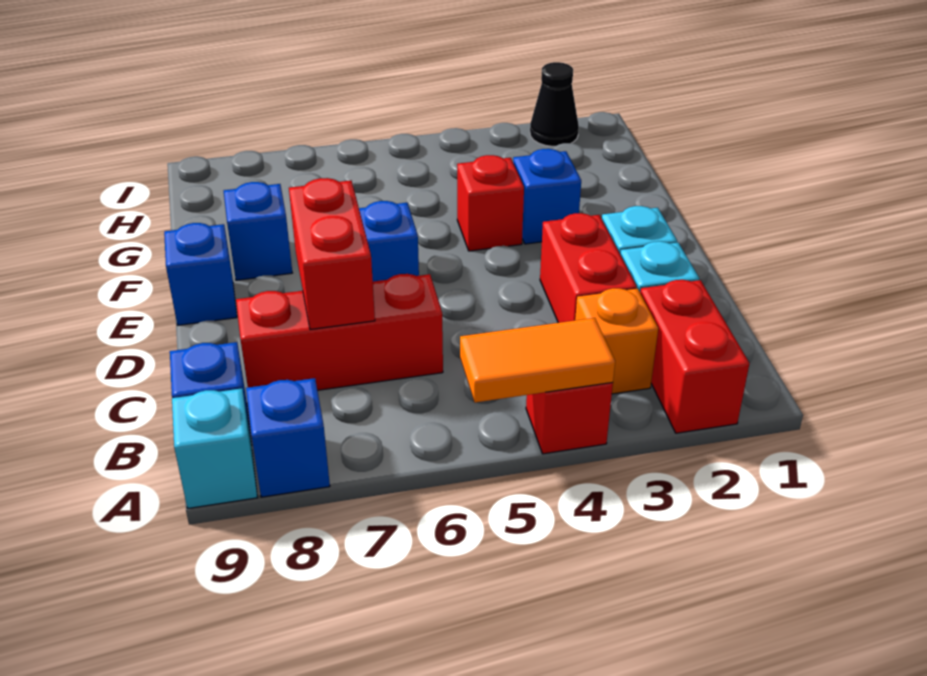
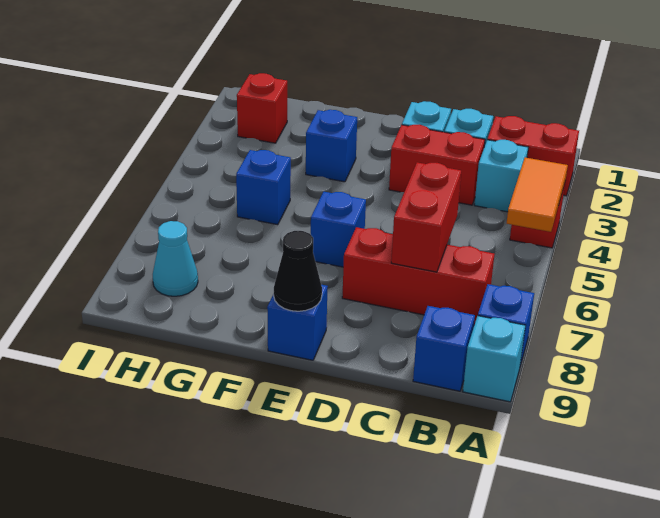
orange brick B3 level 1 -> cyan brick B3 level 1
red brick C6:C8 level 1 -> red brick B7:D7 level 1
red brick C7:D7 level 2 -> red brick C6:C7 level 2
red brick F4 level 1 -> red brick H2 level 1
blue brick F8 level 1 -> blue brick G5 level 1
none -> cyan cone H8 level 1
black cone I2 level 1 -> black cone E9 level 2

